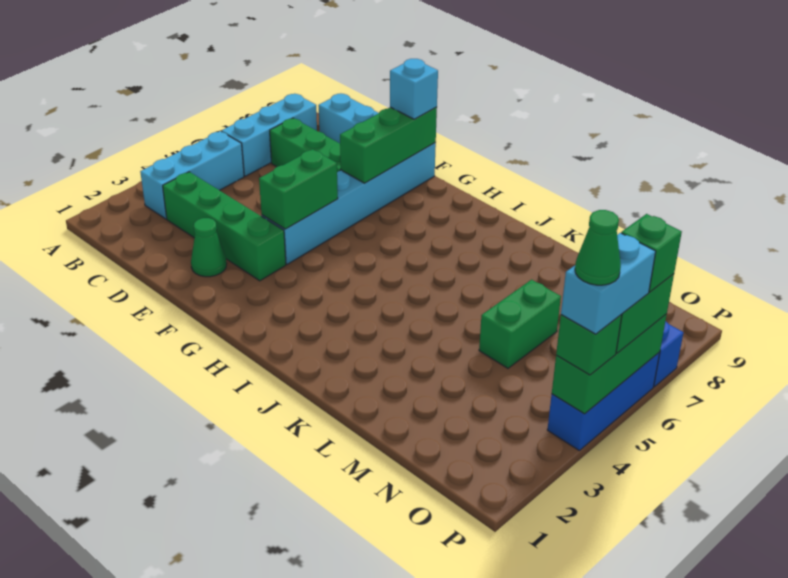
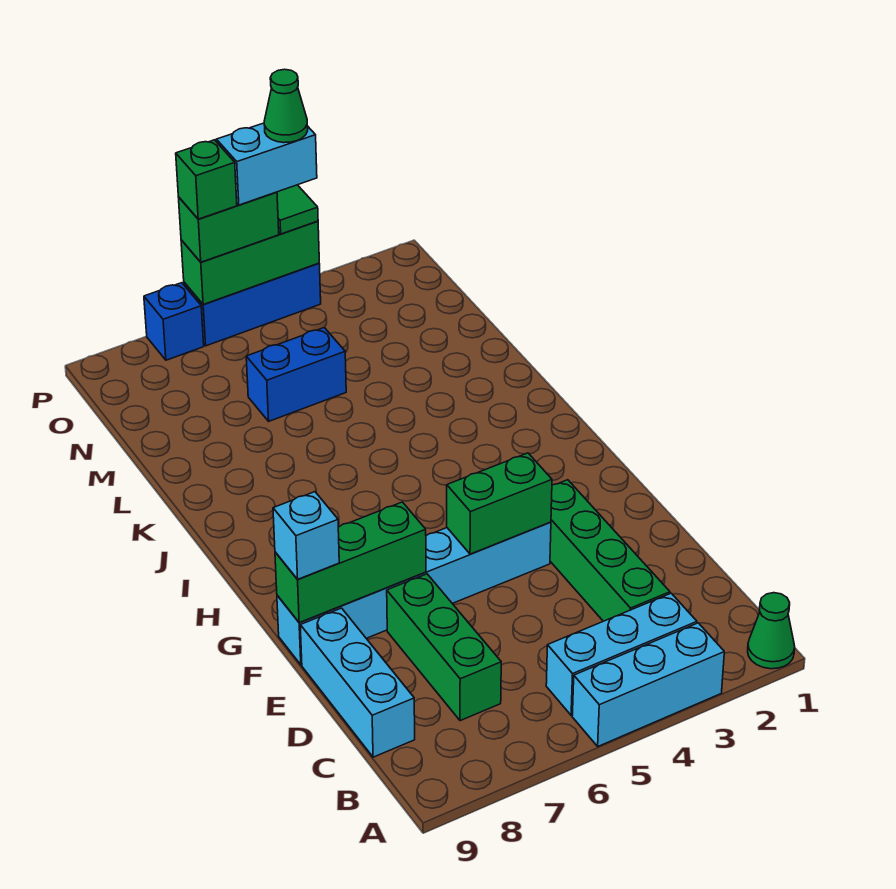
cyan brick B6:B8 level 1 -> cyan brick A3:A5 level 1
green cone E2 level 1 -> green cone A1 level 1
green brick M5:M6 level 1 -> blue brick M5:M6 level 1
green brick P4 level 3 -> green tile P4 level 3

